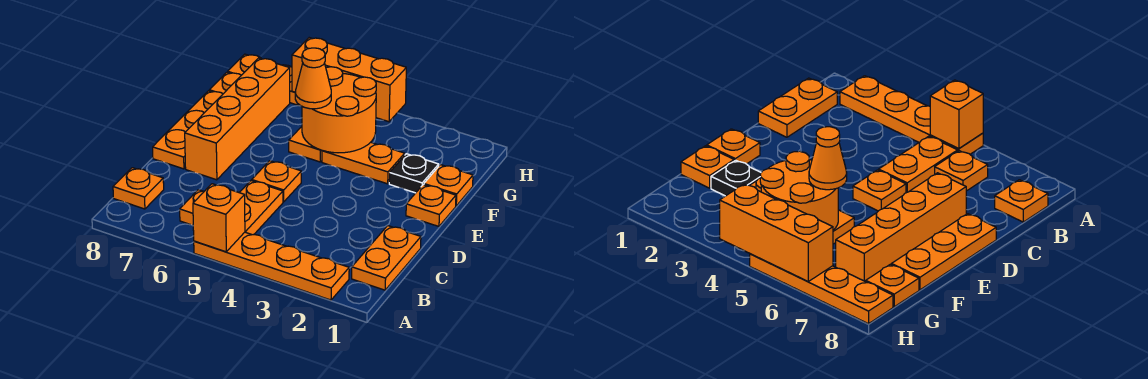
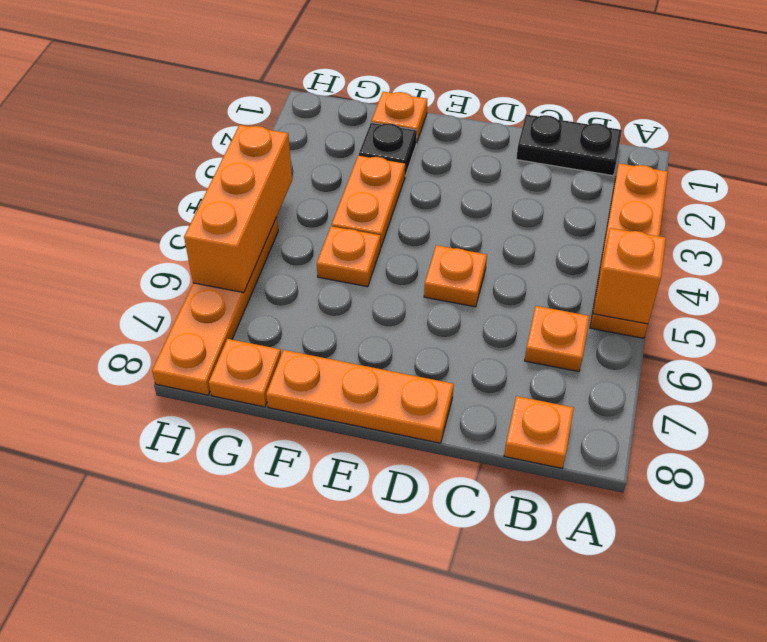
orange plate B1:C1 level 1 -> black plate B1:C1 level 1
orange plate B5:C5 level 1 -> none
orange brick D7:G7 level 1 -> none
orange plate E1 level 1 -> none
orange round brick F4:G5 level 2 -> none
orange cone F5 level 3 -> none

